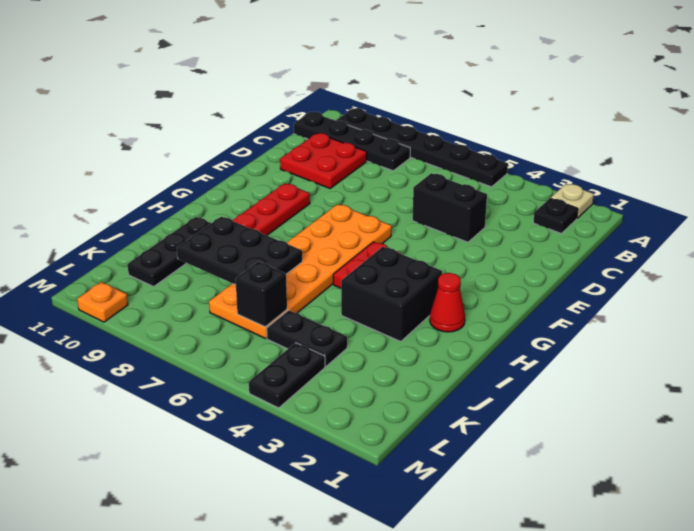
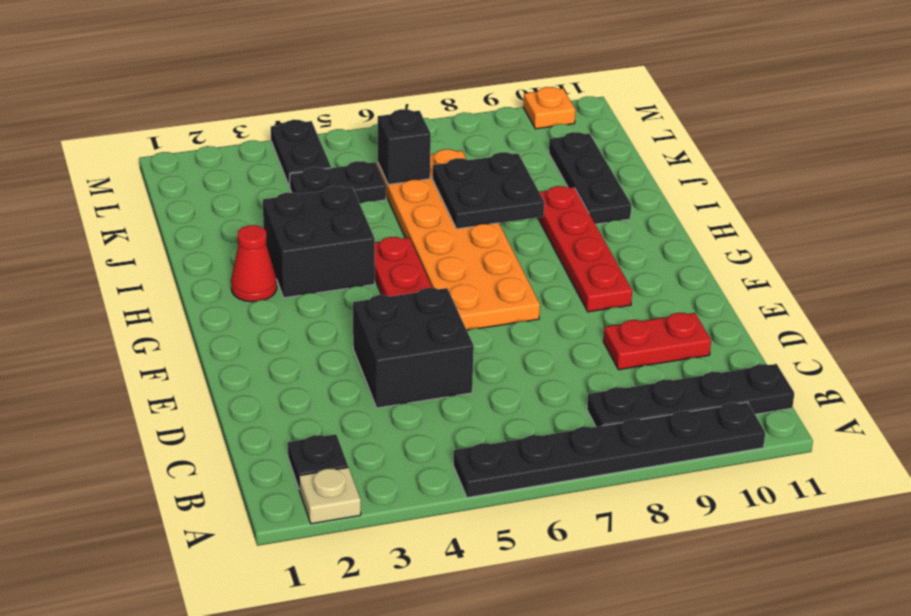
red plate C9:D10 level 1 -> red plate D9:D10 level 1
black brick D4:D5 level 1 -> black brick D4:E5 level 1
black plate I7:J9 level 2 -> black plate I7:J8 level 2

